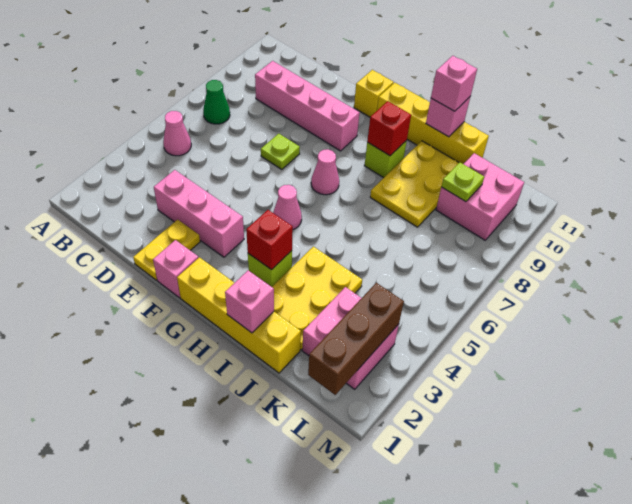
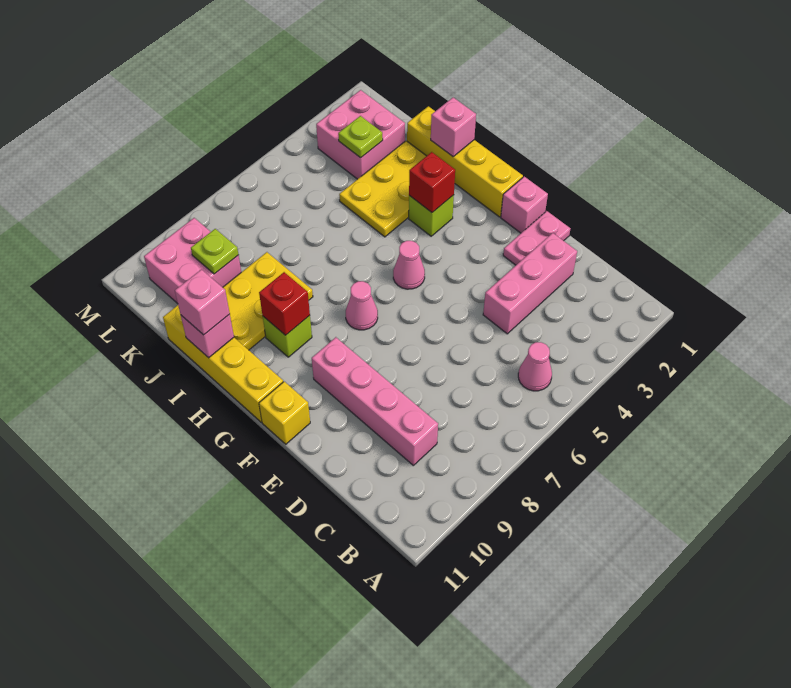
green cone B7 level 1 -> none
pink brick D3:F3 level 1 -> pink brick D2:D4 level 1
yellow plate E1:E2 level 1 -> pink plate E1:E2 level 1
lime plate E7 level 1 -> lime plate K3 level 2
brown brick L1:L3 level 2 -> none

